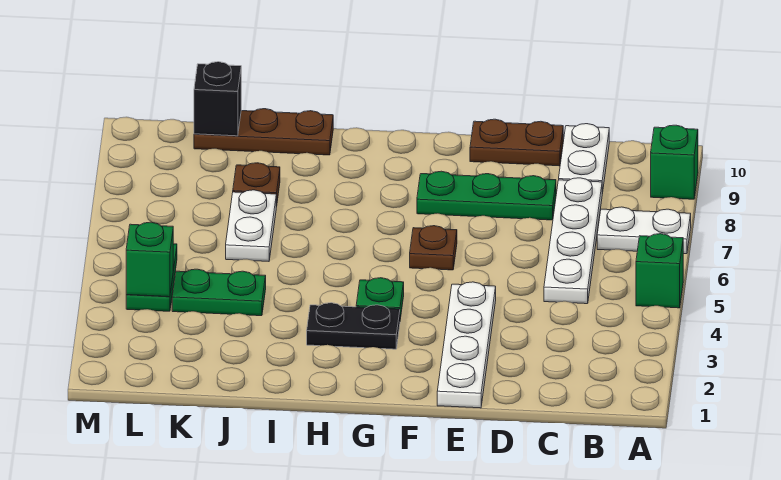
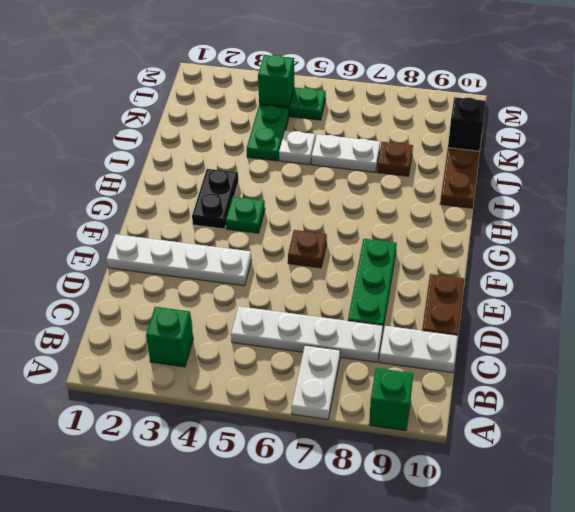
green brick A5 level 1 -> green brick B3 level 1
none -> white plate J5 level 1

